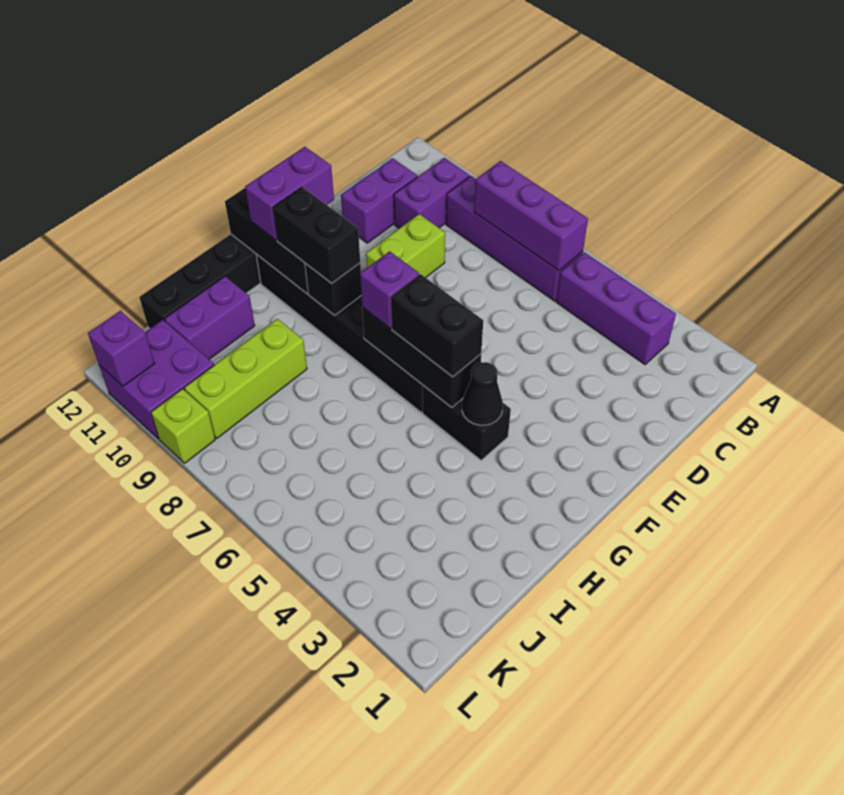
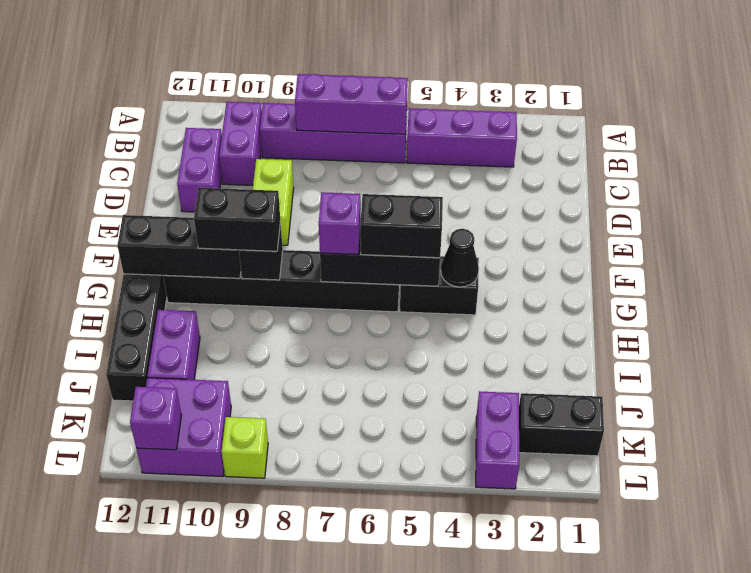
purple brick F11:G11 level 3 -> purple brick K3:L3 level 1
lime brick I9:K9 level 1 -> none
none -> black brick K1:K2 level 1

